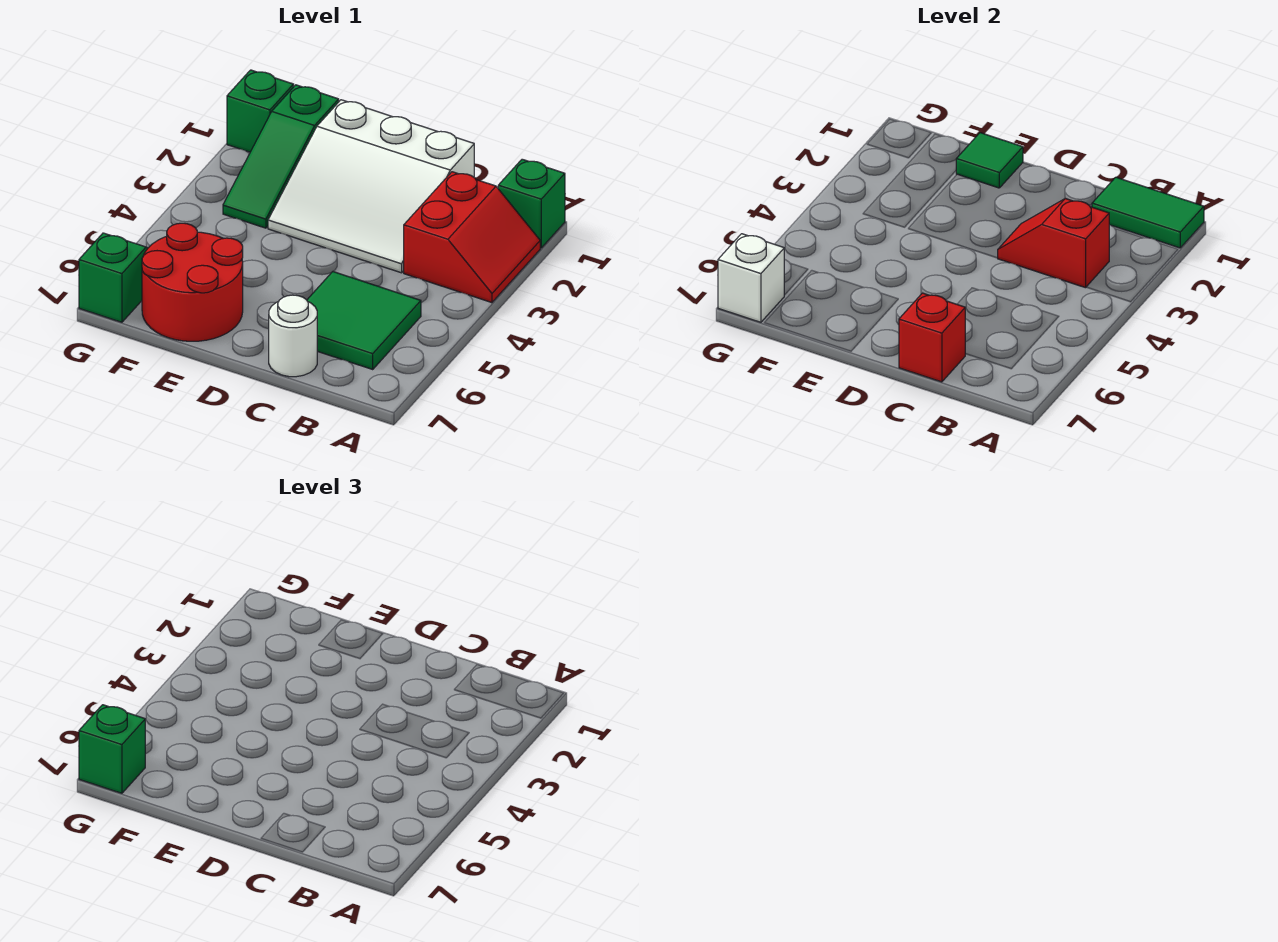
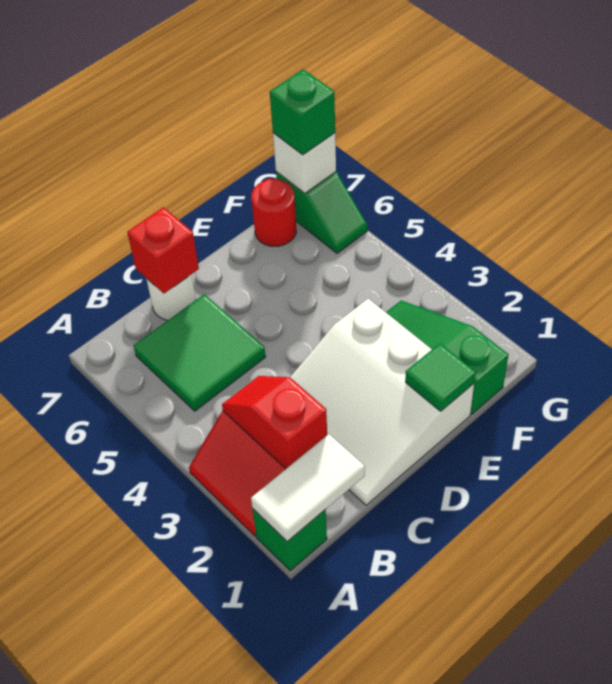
green tile A1:B1 level 2 -> white tile A1:B1 level 2
red slope B3:C3 level 2 top B -> red slope B2:B3 level 2 top 2
white slope C1:E3 level 1 top 1 -> white slope C1:E3 level 1 top E
red round brick E6:F7 level 1 -> red round brick F7 level 1
green brick G1 level 1 -> none

